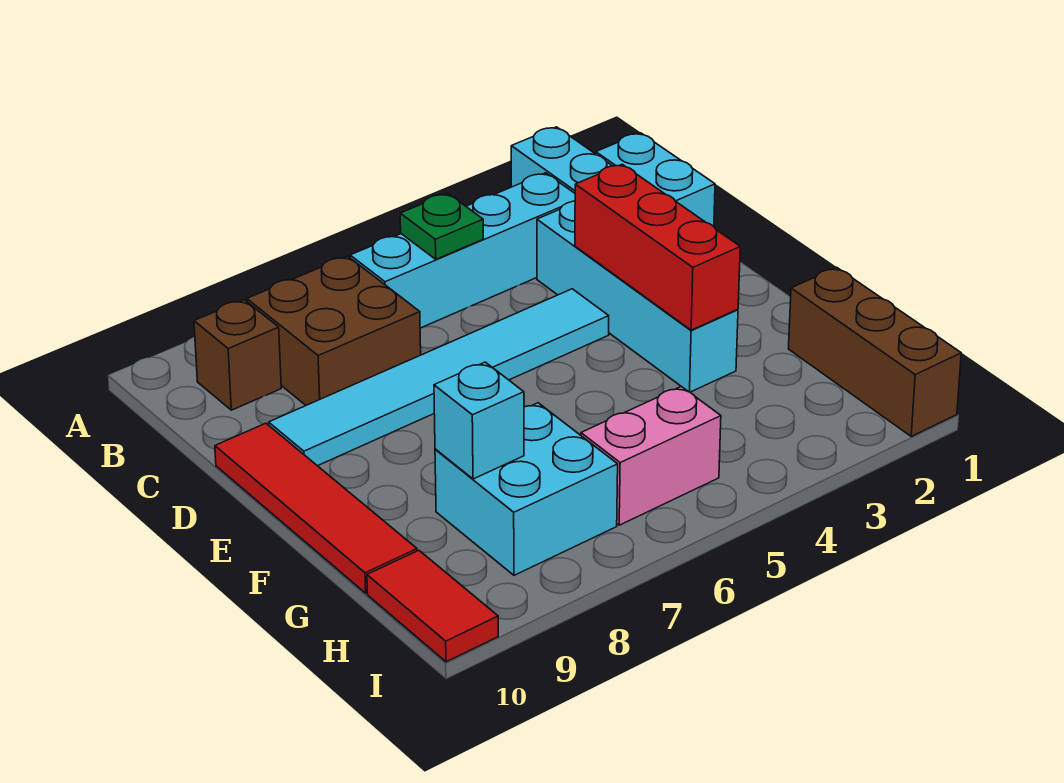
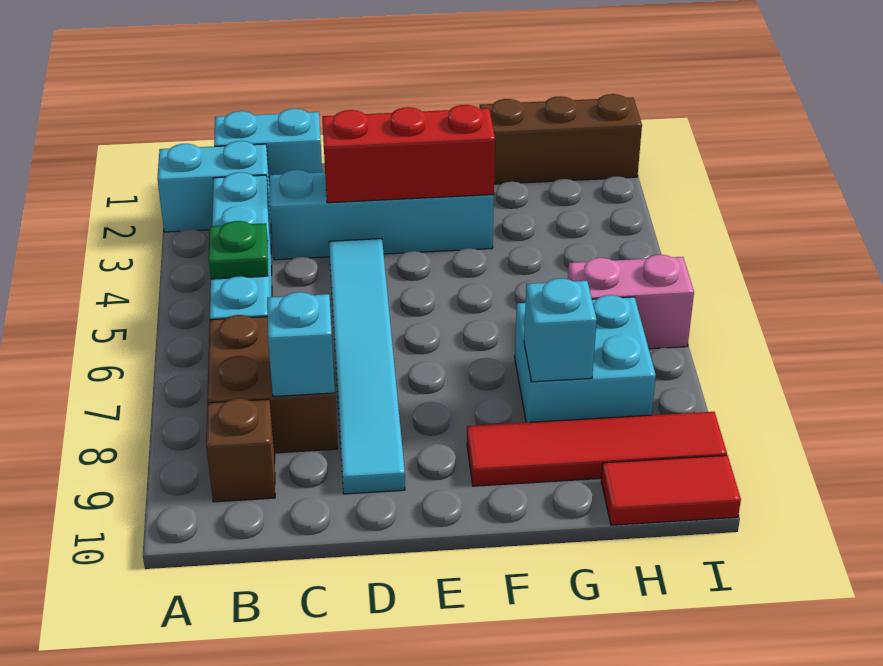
none -> cyan brick C8 level 2
red tile D10:G10 level 1 -> red tile F9:I9 level 1
pink brick H5:H6 level 1 -> pink brick H6:I6 level 1

